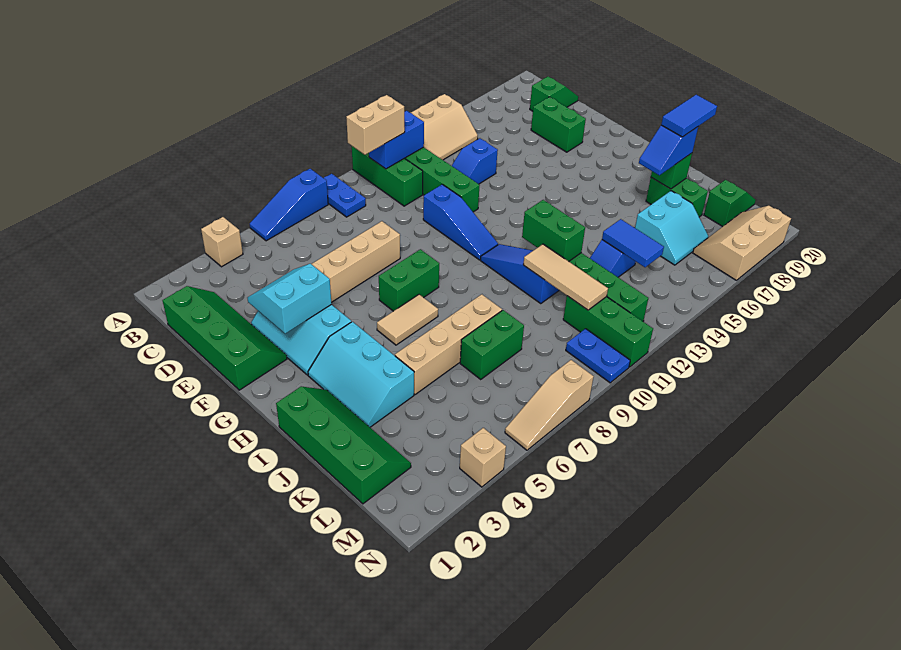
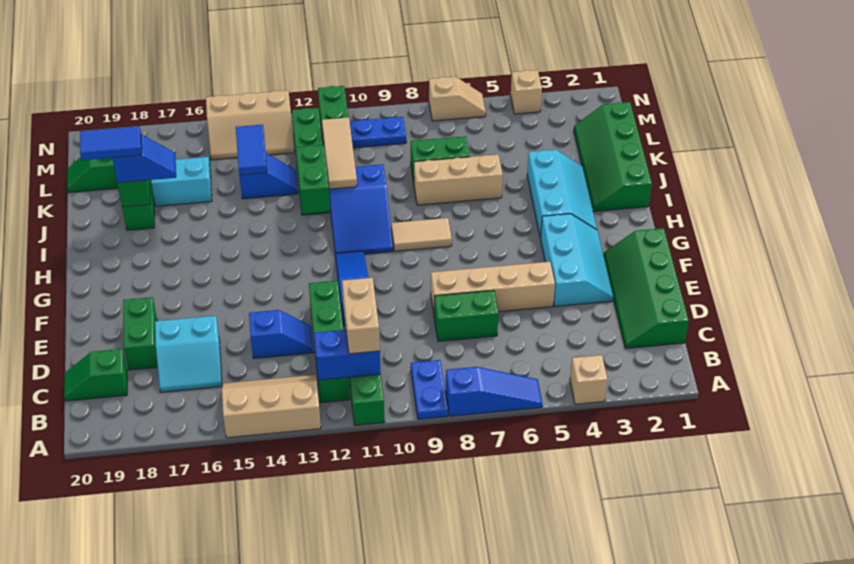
tan brick B10:B11 level 3 -> tan brick B11:C11 level 3
cyan slope E3:F4 level 2 top F -> cyan slope C16:D17 level 1 top D
green brick G7:G8 level 1 -> green brick D7:D8 level 1
tan tile H6:H7 level 1 -> tan tile H8:H9 level 1
blue slope H11:J11 level 1 top J -> blue slope H10:J11 level 1 top J
tan brick J5:J8 level 1 -> tan brick J6:J8 level 1
blue plate M10:N10 level 1 -> blue plate M9:M10 level 1
tan slope M17:N19 level 1 top N -> tan slope M13:N15 level 1 top N
tan slope N6:N8 level 1 top 8 -> tan slope N6:N7 level 1 top 7

